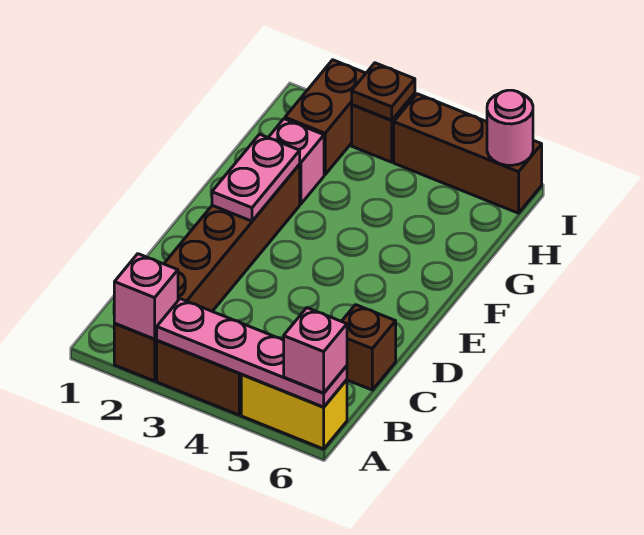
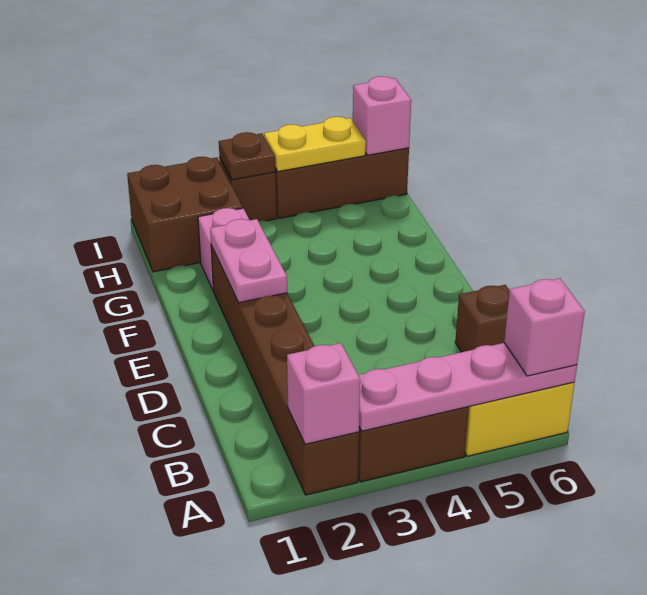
brown brick H2:I2 level 1 -> brown brick H1:I2 level 1
none -> yellow plate I4:I5 level 2
pink round brick I6 level 2 -> pink brick I6 level 2

